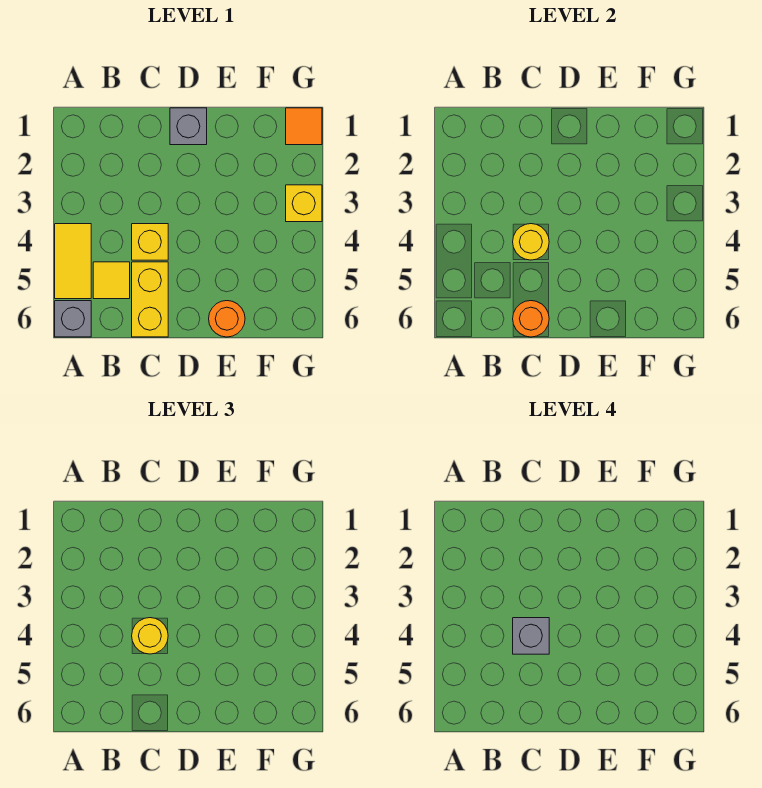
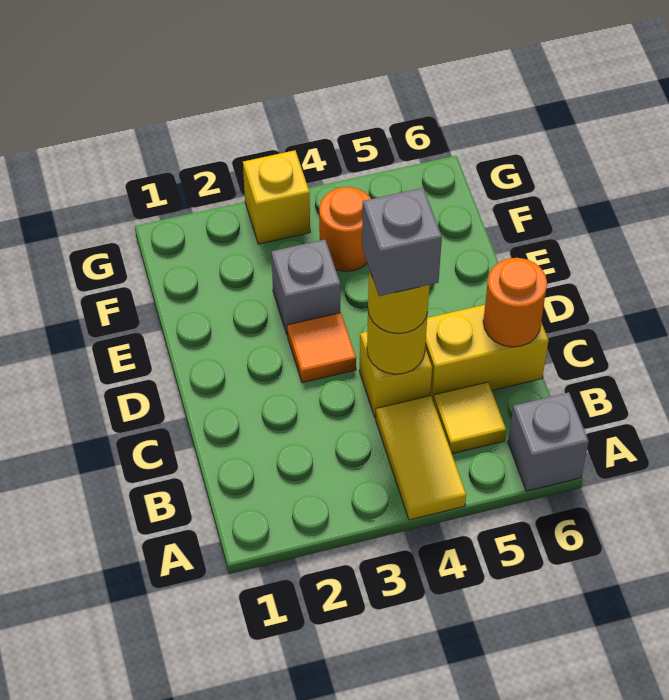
yellow tile A4:A5 level 1 -> yellow tile A4:B4 level 1
grey brick D1 level 1 -> grey brick E3 level 1
orange round brick E6 level 1 -> orange round brick F4 level 1
orange tile G1 level 1 -> orange tile D3 level 1

